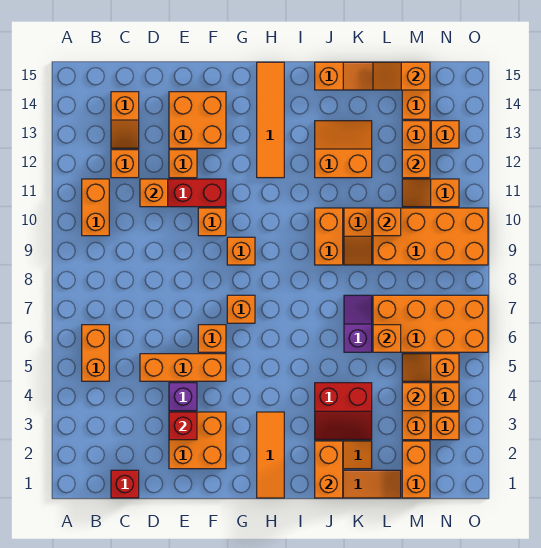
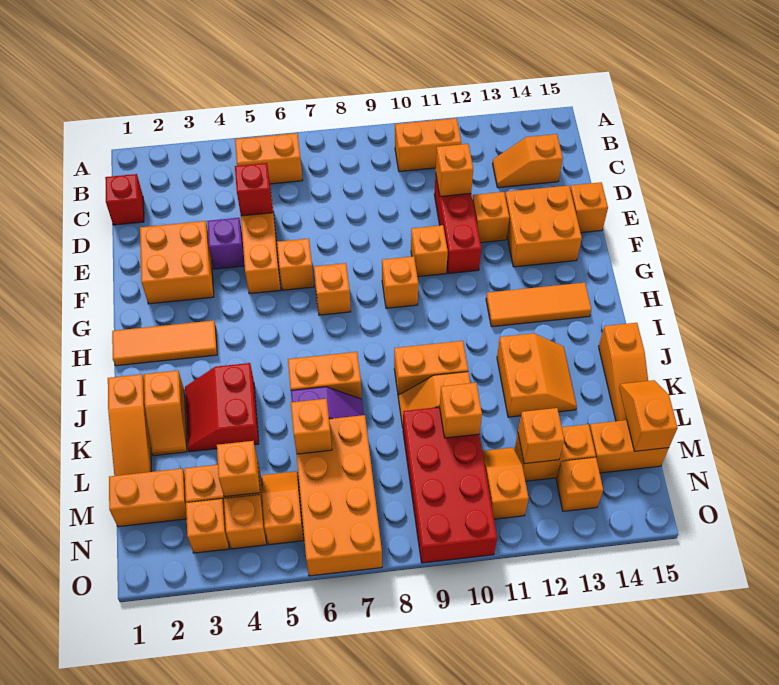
orange brick C12 level 1 -> orange brick E15 level 1
red brick E3 level 2 -> red brick D5 level 2
orange tile H12:H15 level 1 -> orange tile H12:H14 level 1
orange brick J1:J2 level 2 -> orange brick J6:J7 level 1
orange brick L9:O10 level 1 -> red brick L9:O10 level 1

